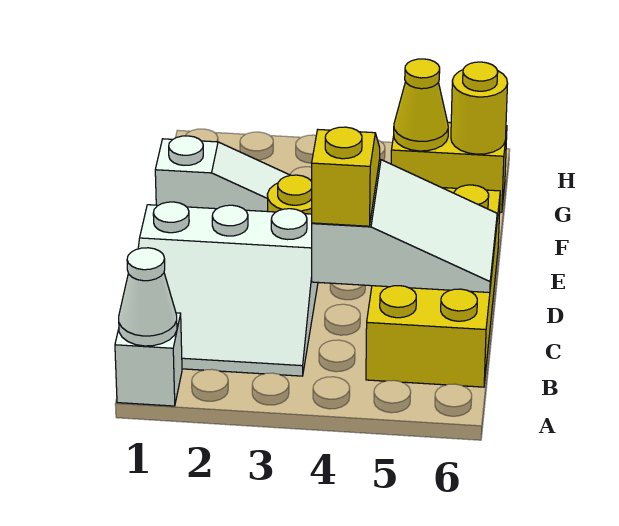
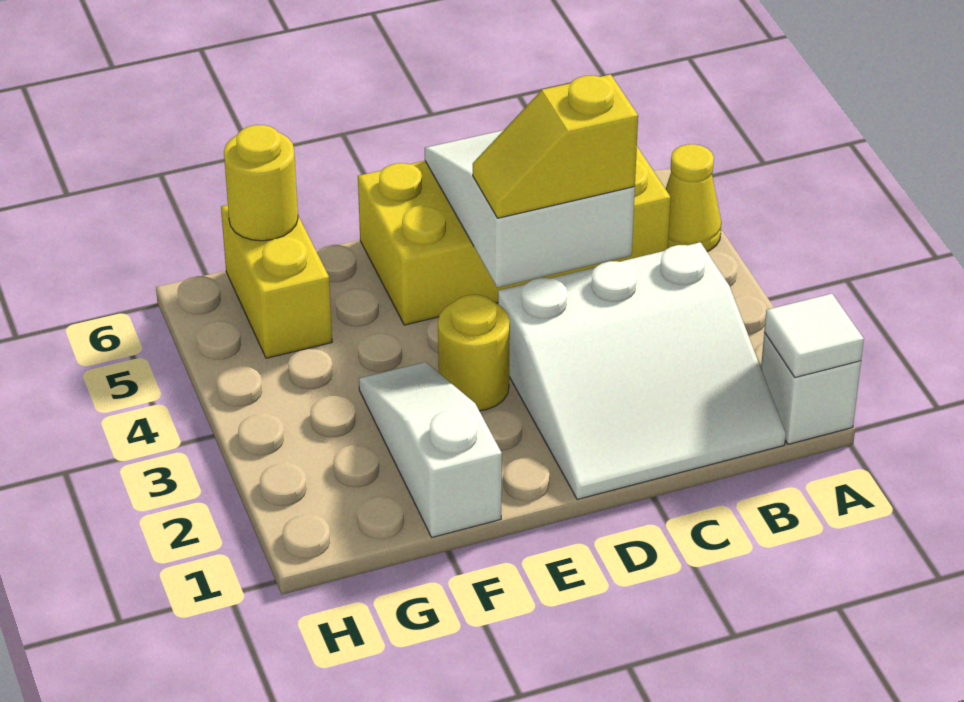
white cone A1 level 2 -> white tile A1 level 2
white slope B1:D3 level 1 top D -> white slope B1:D3 level 1 top 3
yellow cone G5 level 2 -> yellow cone A5 level 1

